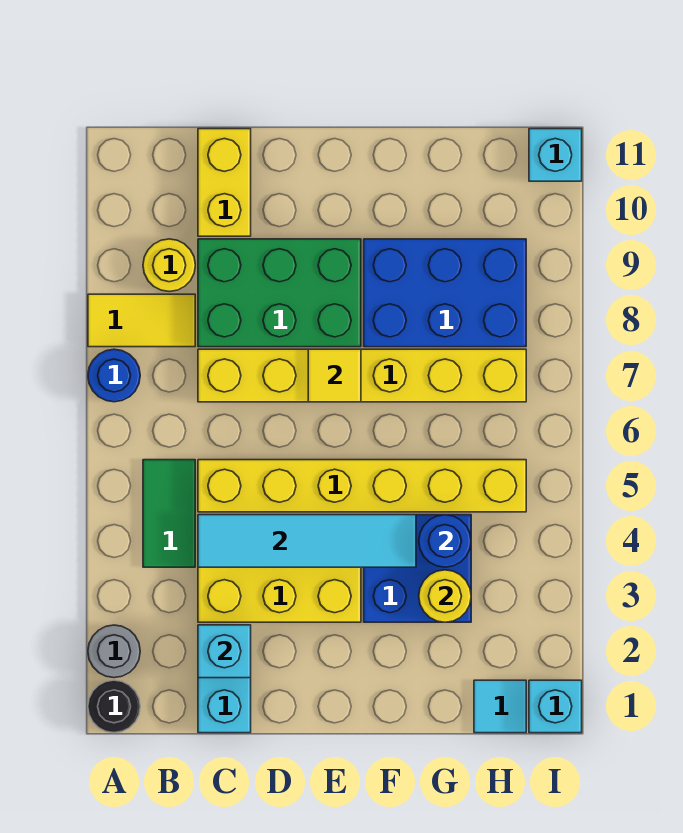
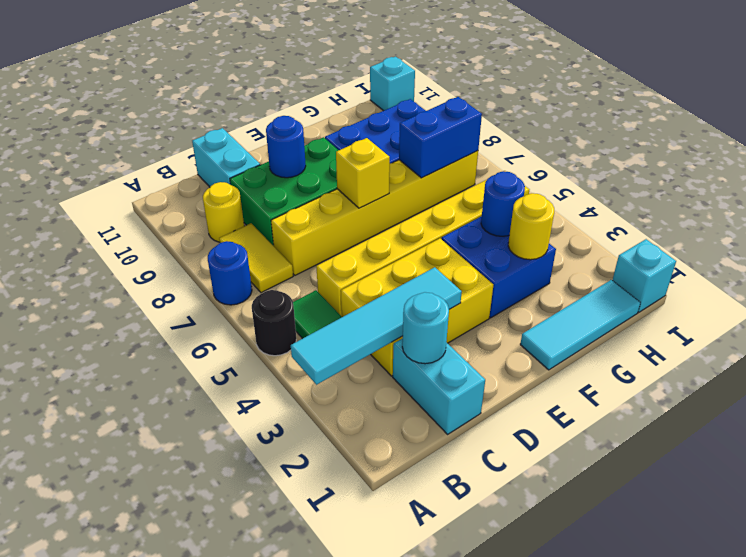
black round brick A1 level 1 -> black round brick A5 level 1
grey round brick A2 level 1 -> none
yellow tile A8:B8 level 1 -> yellow tile B7:B8 level 1
cyan brick C2 level 2 -> cyan round brick C2 level 2
cyan tile C4:F4 level 2 -> cyan tile A3:D3 level 2
yellow brick C10:C11 level 1 -> cyan brick C10:C11 level 1
none -> blue round brick D9 level 2
yellow tile E7 level 2 -> yellow brick E7 level 2
none -> blue brick G7:H7 level 2
cyan tile H1 level 1 -> cyan tile F1:H1 level 1

